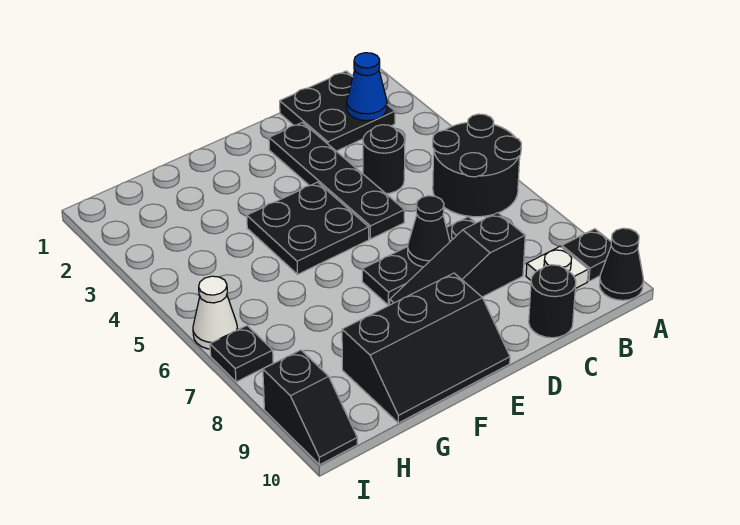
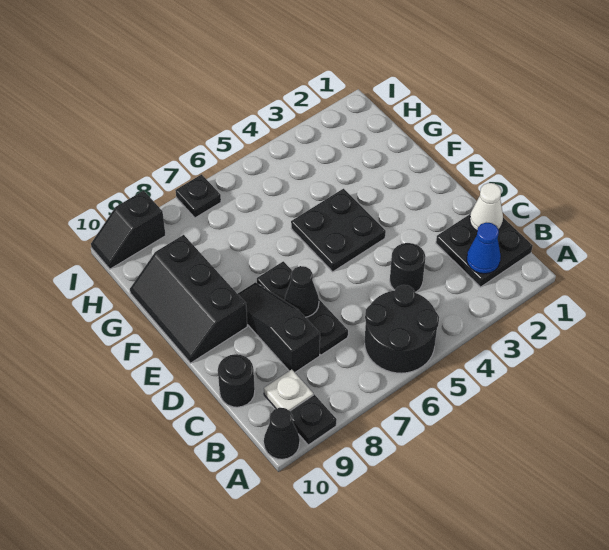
black plate D2:D5 level 1 -> none
white cone I6 level 1 -> white cone C1 level 2

